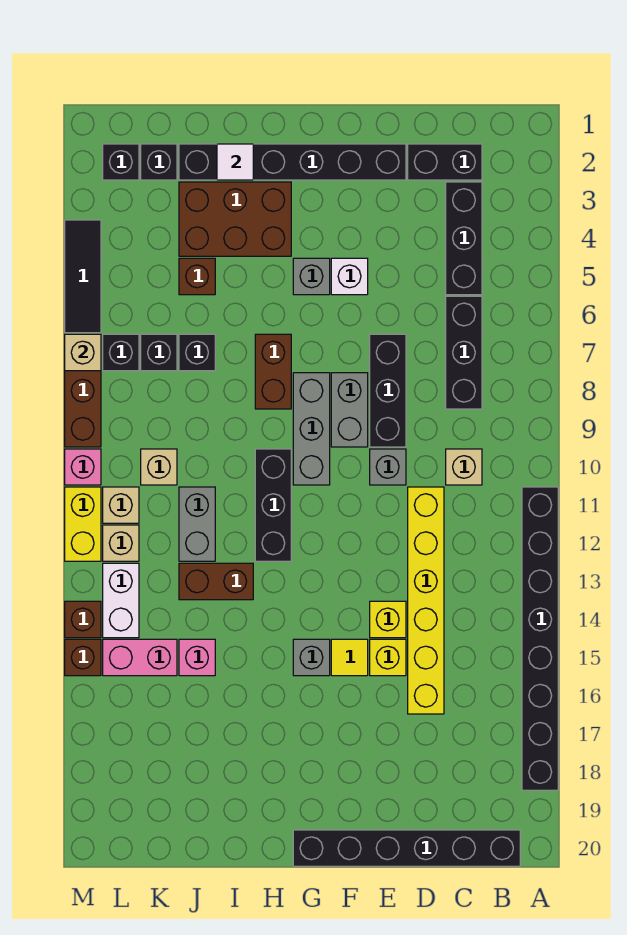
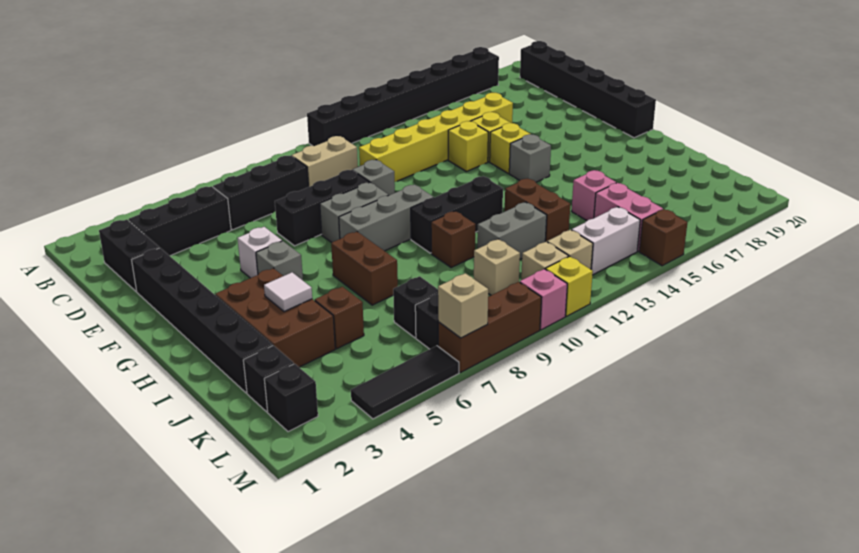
tan brick C10 level 1 -> tan brick C9:C10 level 1
yellow tile F15 level 1 -> yellow brick F15 level 1
brown brick H7:H8 level 1 -> brown brick H7:I7 level 1
white tile I2 level 2 -> white tile I4 level 2
black brick J7 level 1 -> none
yellow brick M11:M12 level 1 -> yellow brick M11 level 1
brown brick M14 level 1 -> brown brick I10 level 1

